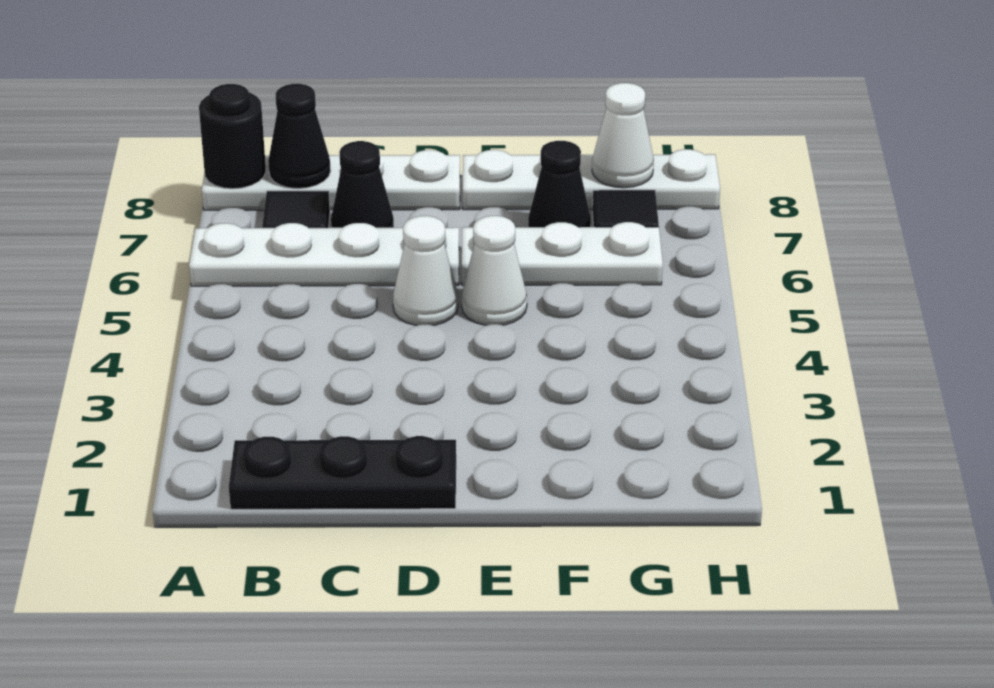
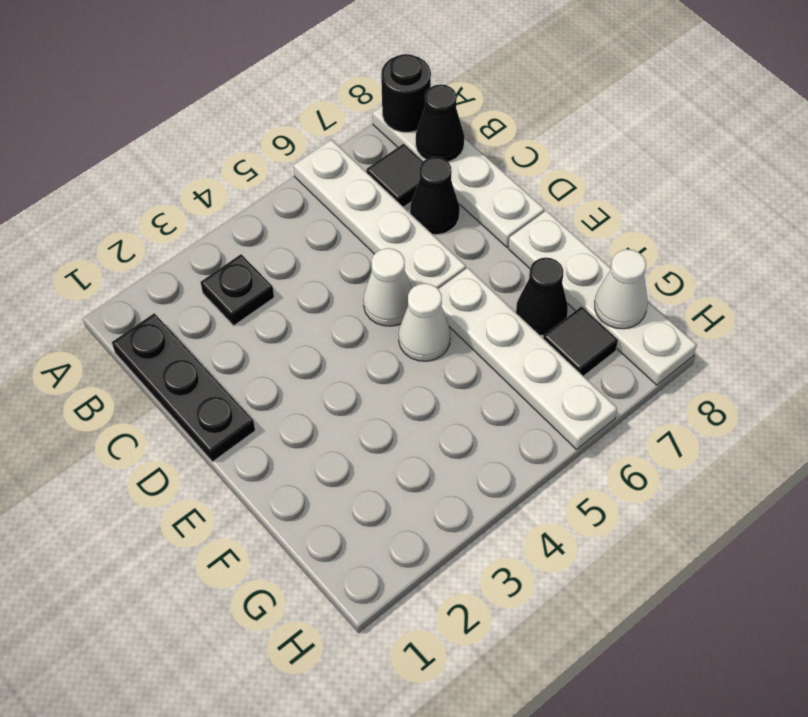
none -> black plate B3 level 1
white plate E6:G6 level 1 -> white plate E6:H6 level 1

